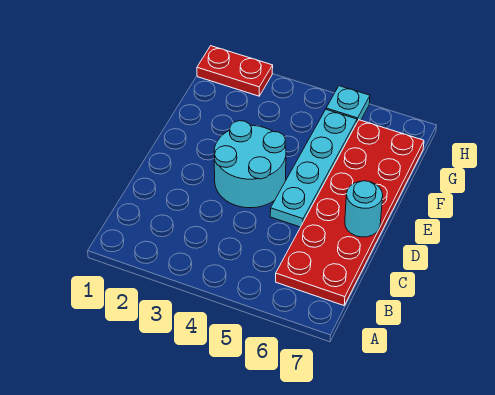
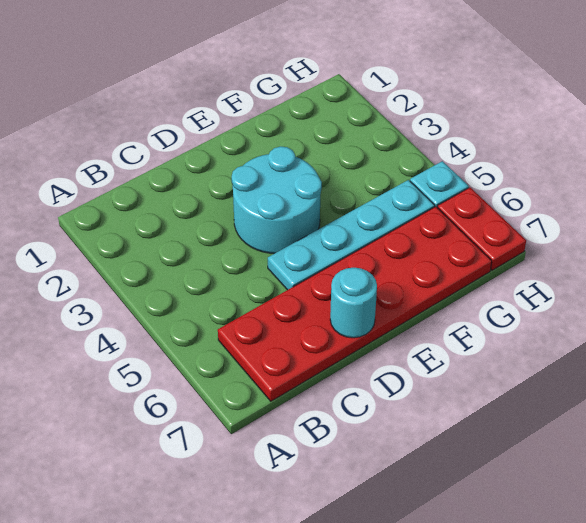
red plate H1:H2 level 1 -> red plate H6:H7 level 1

